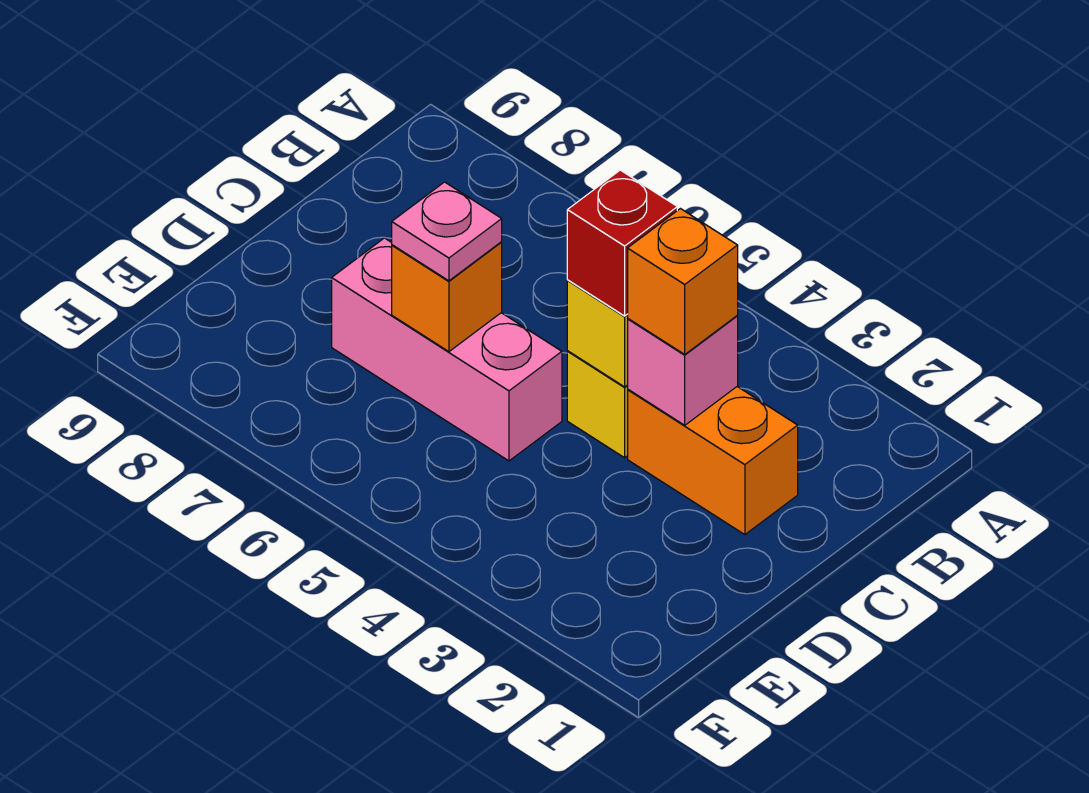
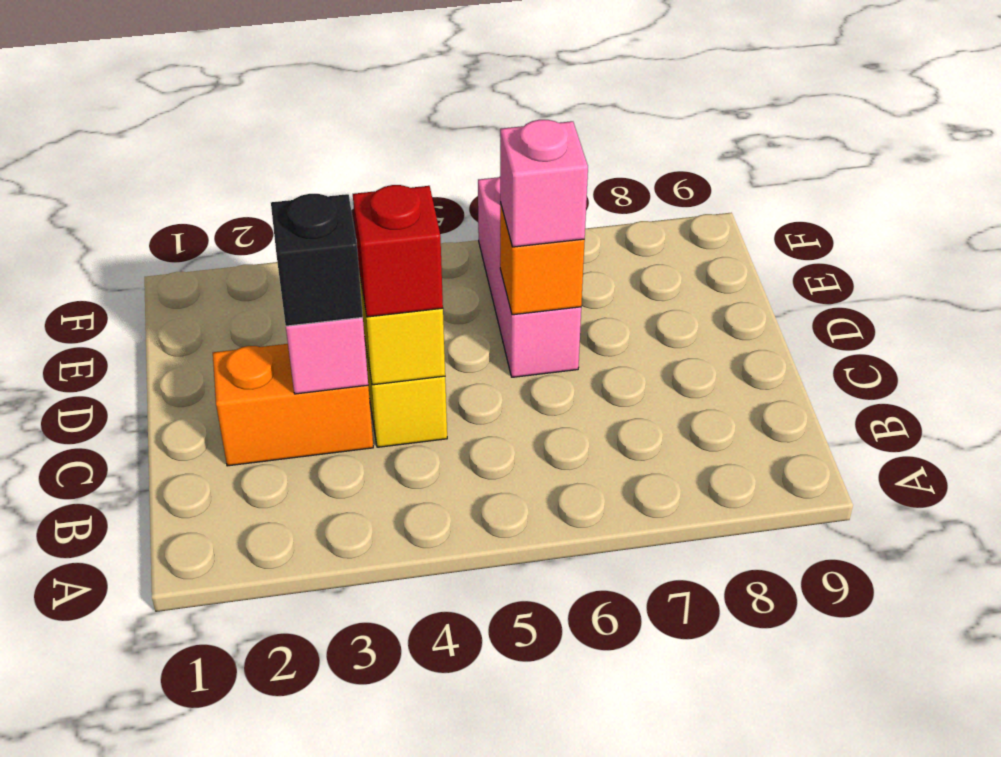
orange brick C3 level 3 -> black brick C3 level 3
pink brick D5:D7 level 1 -> pink brick D6:F6 level 1
pink plate D6 level 3 -> pink brick D6 level 3

